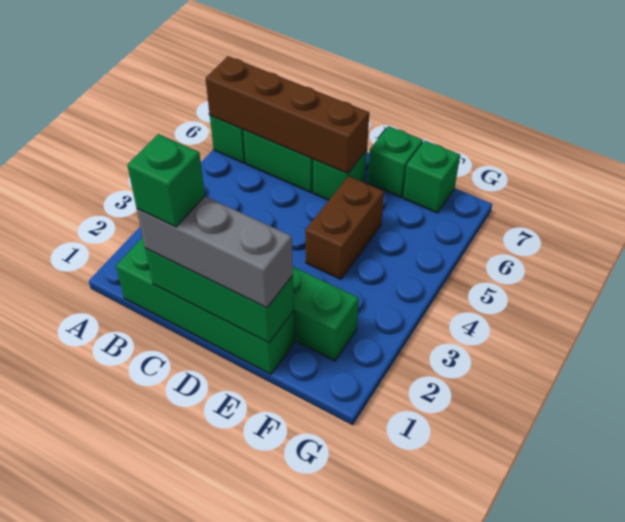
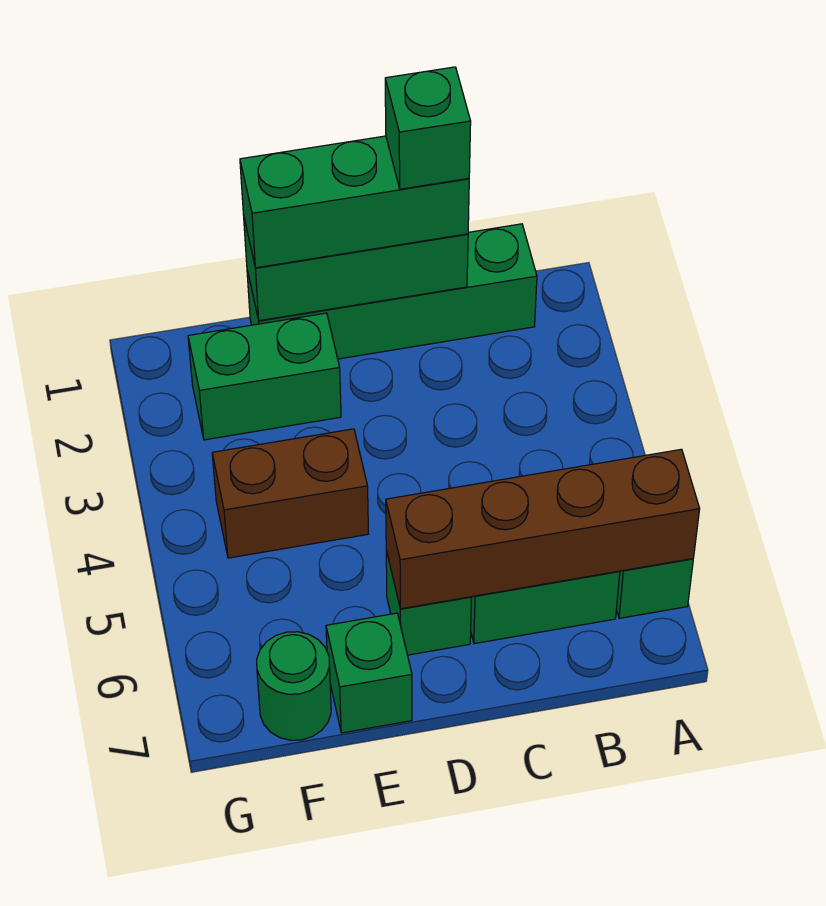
grey brick C1:E1 level 3 -> green brick C1:E1 level 3
brown brick E4:E5 level 1 -> brown brick E4:F4 level 1
green brick F7 level 1 -> green round brick F7 level 1

